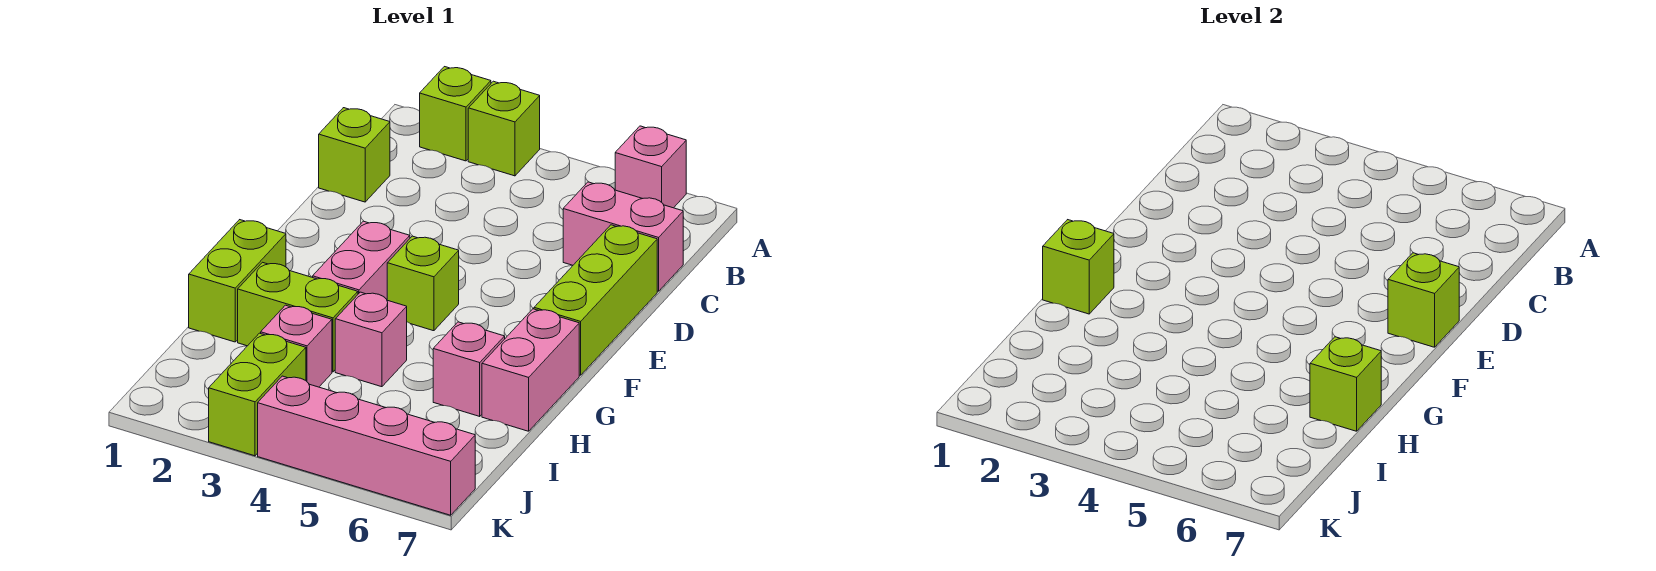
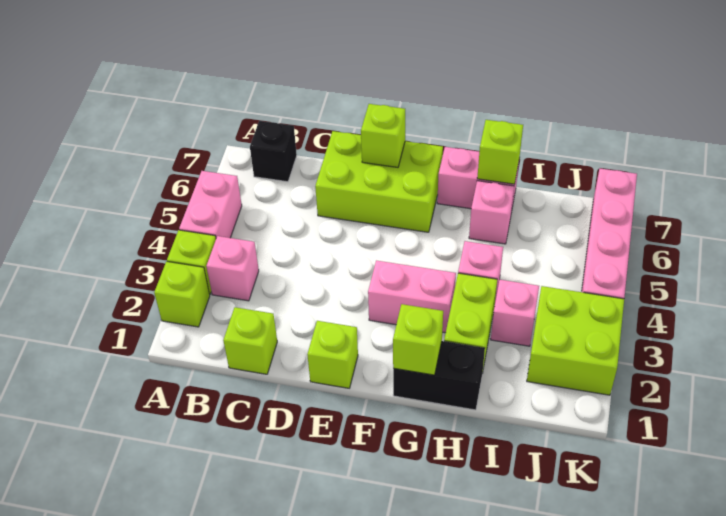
pink brick A6 level 1 -> pink brick B3 level 1
none -> black brick B7 level 1
pink brick C6:C7 level 1 -> pink brick A4:A5 level 1
lime brick D7:F7 level 1 -> lime brick D6:F7 level 1
lime brick F4 level 1 -> lime brick E1 level 1
lime brick G1:H1 level 1 -> black brick G1:H1 level 1
lime brick J3:K3 level 1 -> lime brick J2:K3 level 1

